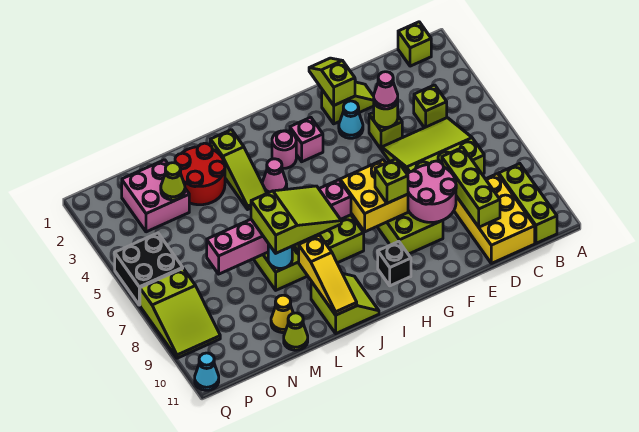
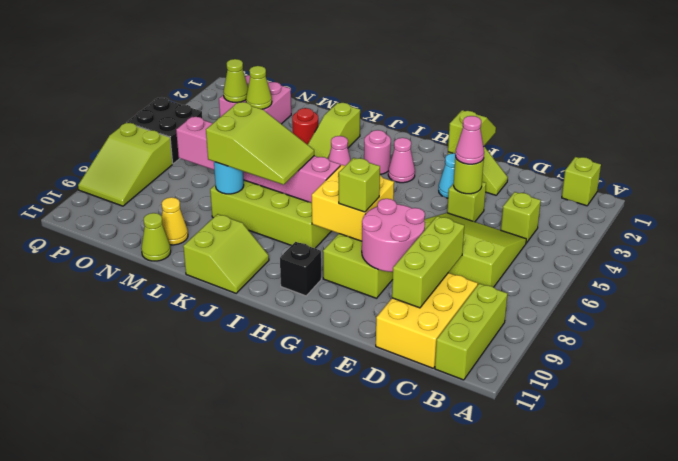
pink brick H3 level 1 -> pink cone H3 level 1
yellow slope K9:K11 level 2 top 9 -> none
red round brick L2:M3 level 1 -> red round brick L3 level 1
none -> lime cone O3 level 2
cyan cone Q11 level 1 -> none

